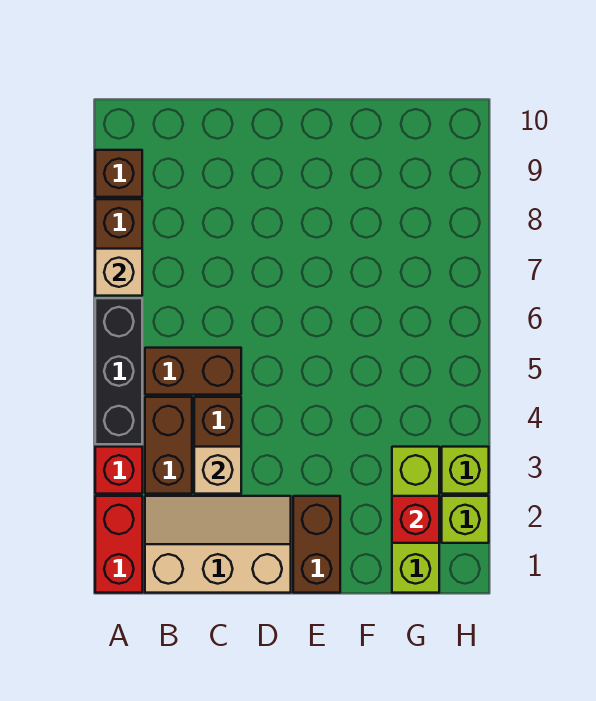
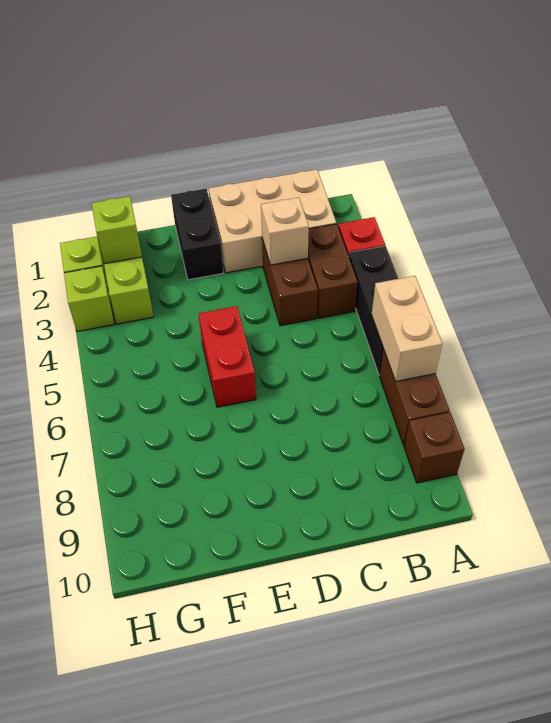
red brick A1:A2 level 1 -> red brick E5:E6 level 1
tan brick A7 level 2 -> tan brick A6:A7 level 2
tan slope B1:D2 level 1 top 1 -> tan brick B1:D2 level 1
brown brick B5:C5 level 1 -> none
brown brick E1:E2 level 1 -> black brick E1:E2 level 1
red brick G2 level 2 -> lime brick G2 level 2

